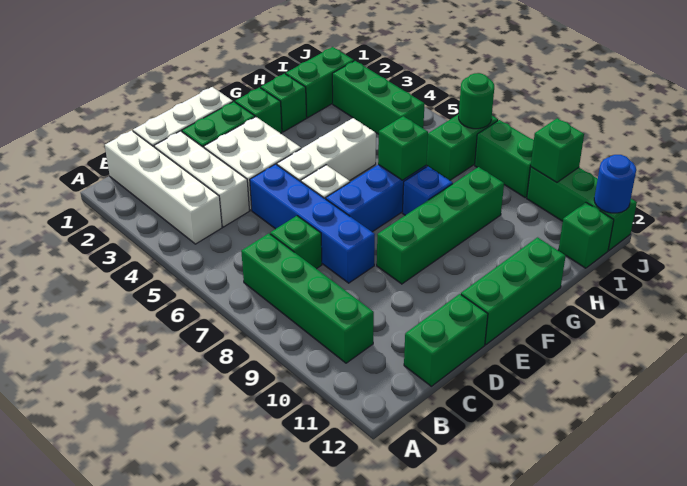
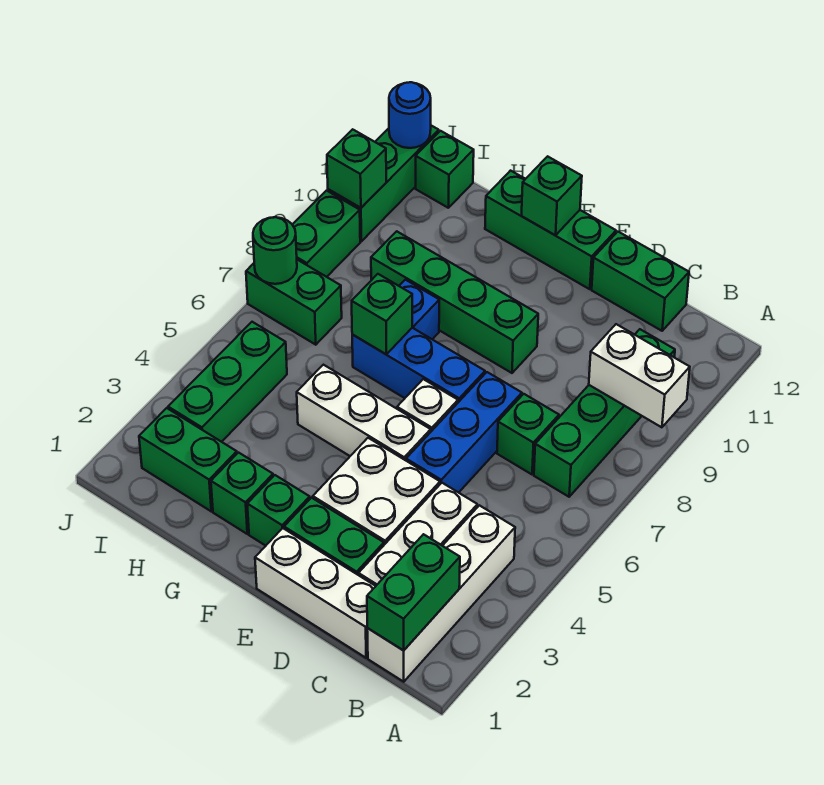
none -> white brick A9:B9 level 2
none -> green brick B1:B2 level 2
blue brick D5:D8 level 1 -> blue brick D5:D7 level 1
none -> green brick F12 level 2

